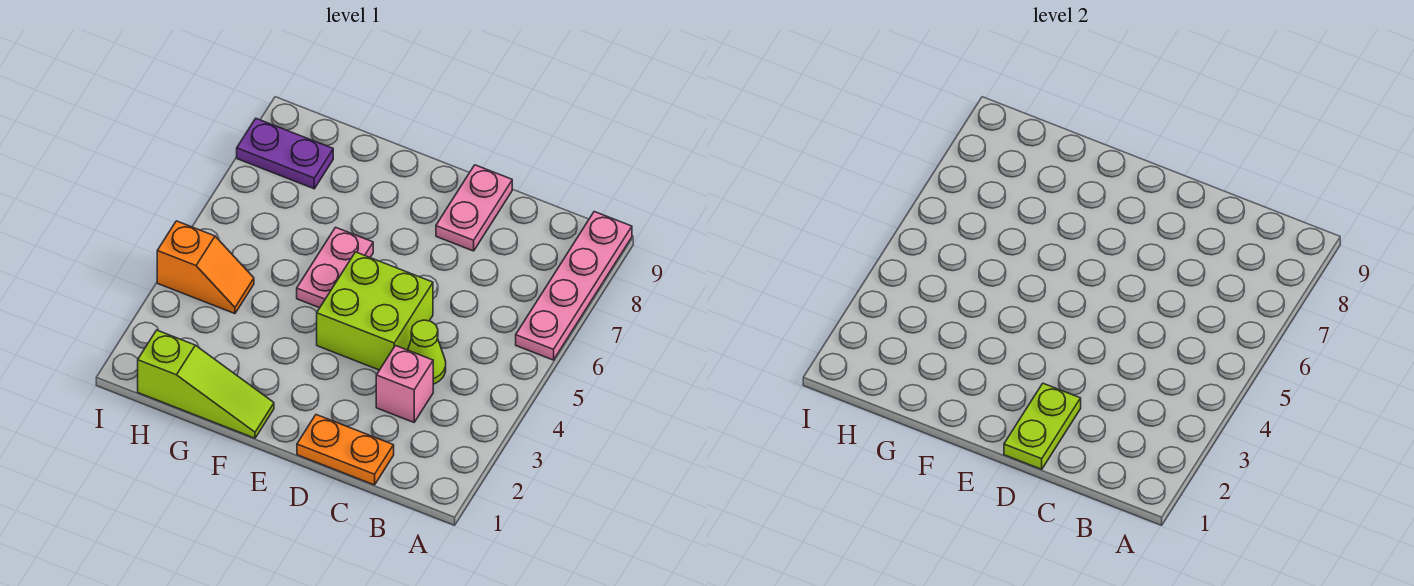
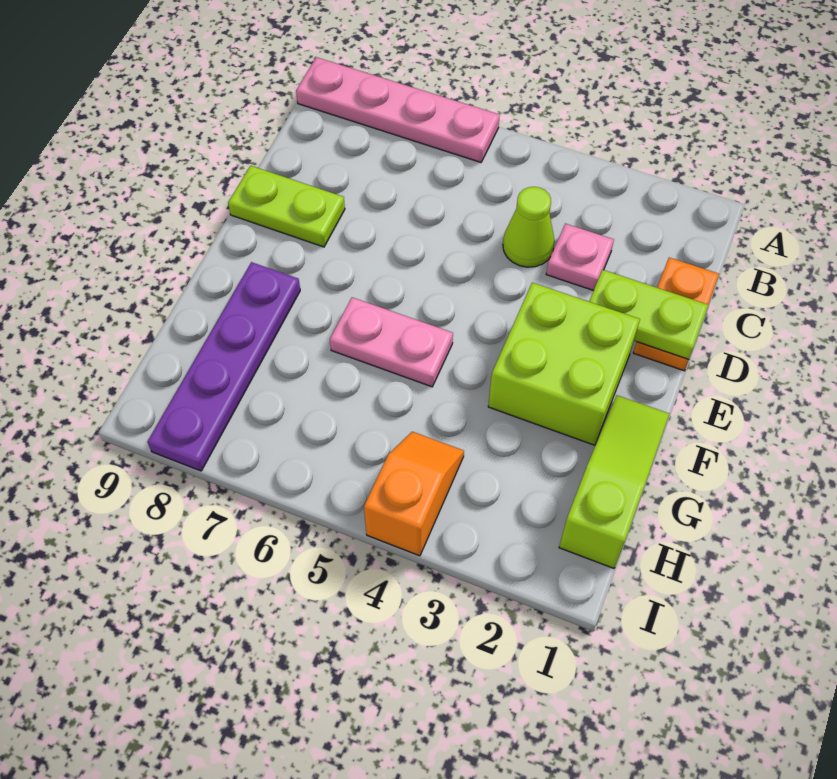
pink brick C3 level 1 -> pink plate C3 level 1
lime brick D4:E5 level 1 -> lime brick E2:F3 level 1
pink plate D8:D9 level 1 -> lime plate D8:D9 level 1
purple plate H8:I8 level 1 -> purple plate F8:I8 level 1

